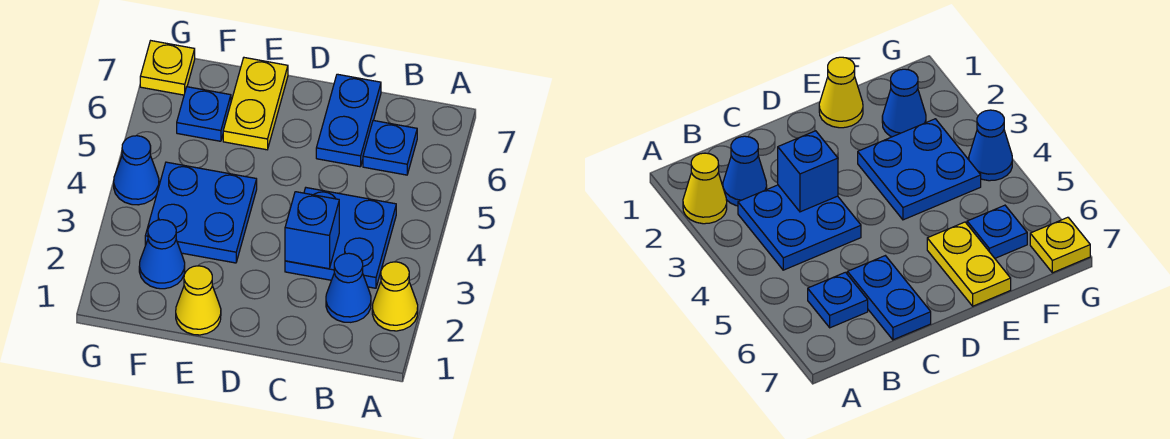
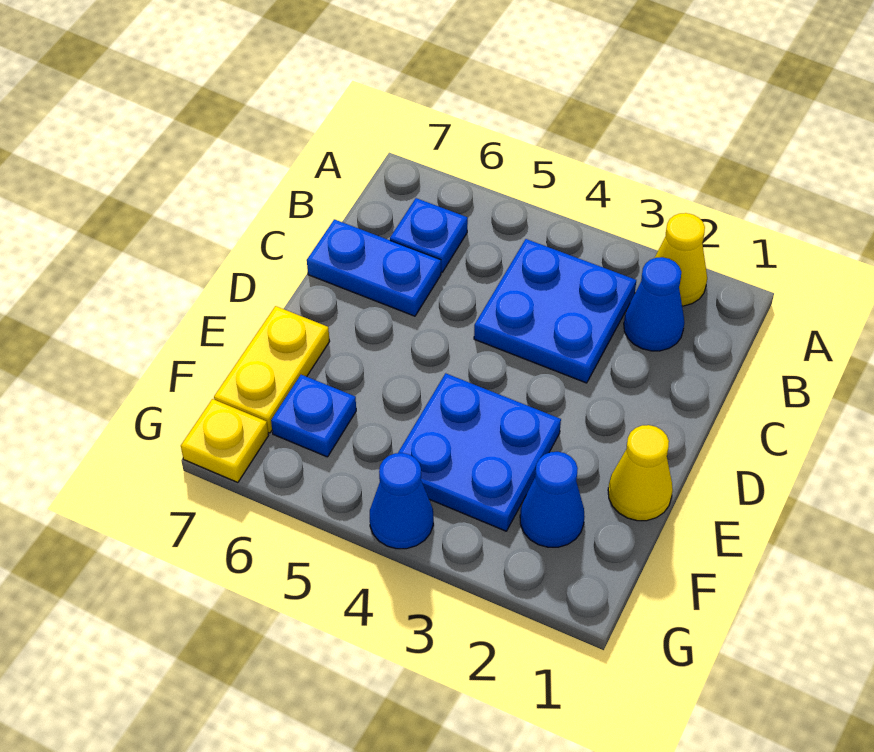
blue brick C3 level 2 -> none
yellow plate E6:E7 level 1 -> yellow plate E7:F7 level 1

